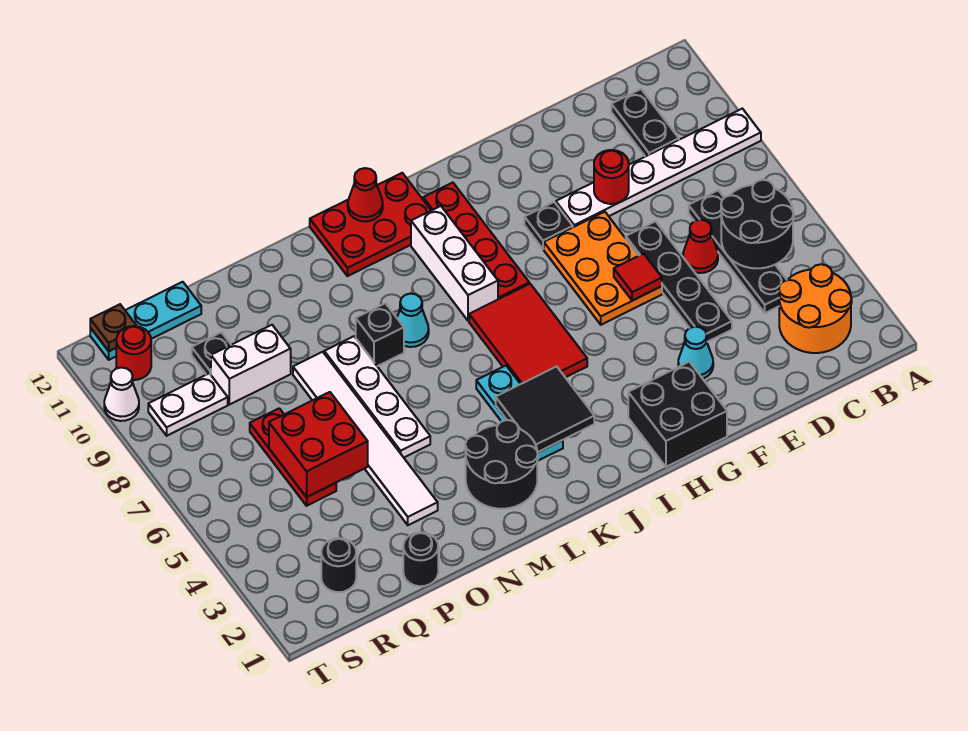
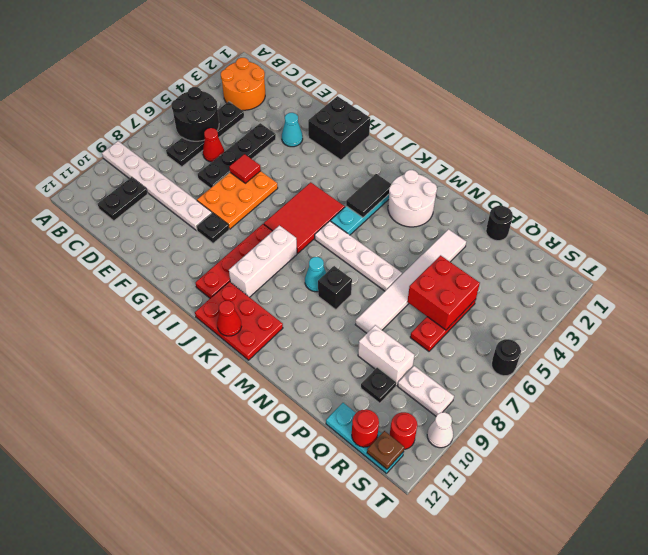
red round brick E9 level 2 -> red round brick R12 level 2
black tile J3:K4 level 2 -> black tile K3:K4 level 2
black round brick L2:M3 level 1 -> white round brick L2:M3 level 1
white plate N5:N8 level 1 -> white plate K6:N6 level 1
black round brick R2 level 1 -> black round brick T6 level 1

